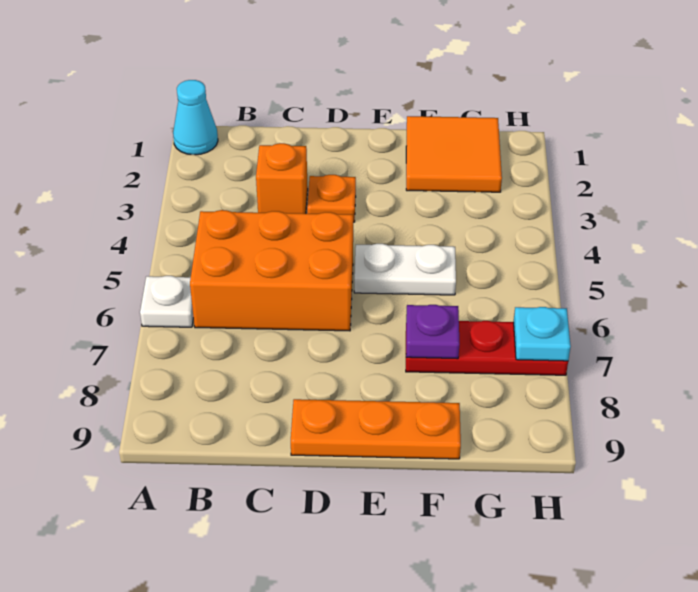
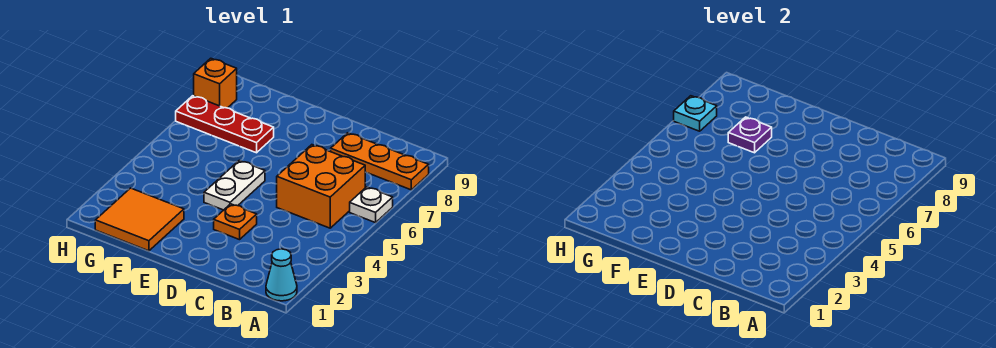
orange brick B5:D6 level 1 -> orange brick B5:C6 level 1
orange brick C3 level 1 -> orange brick H8 level 1
orange plate D9:F9 level 1 -> orange plate A8:C8 level 1
white plate E5:F5 level 1 -> white plate E4:E5 level 1

